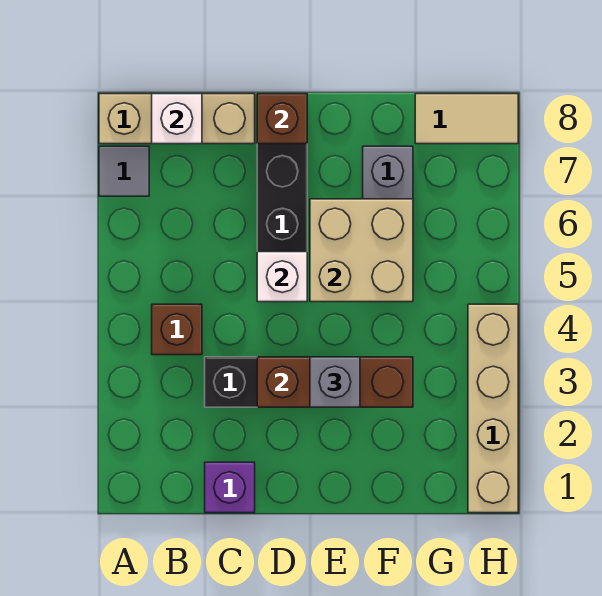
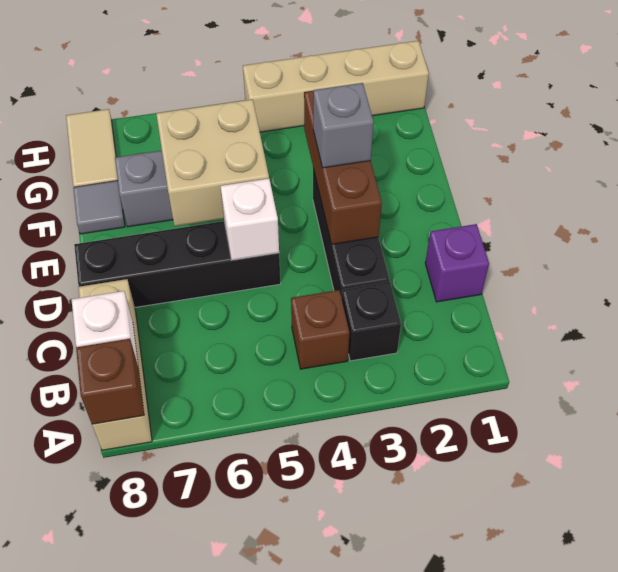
grey tile A7 level 1 -> grey tile F8 level 1
none -> black brick B3 level 1
brown brick D8 level 2 -> brown brick A8 level 2

